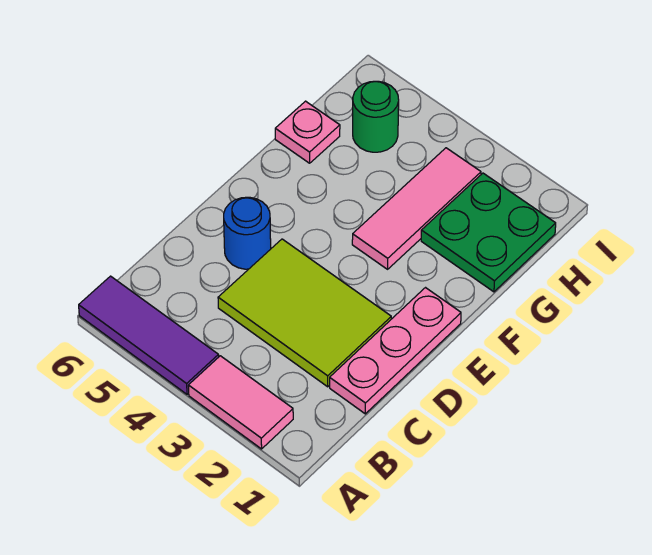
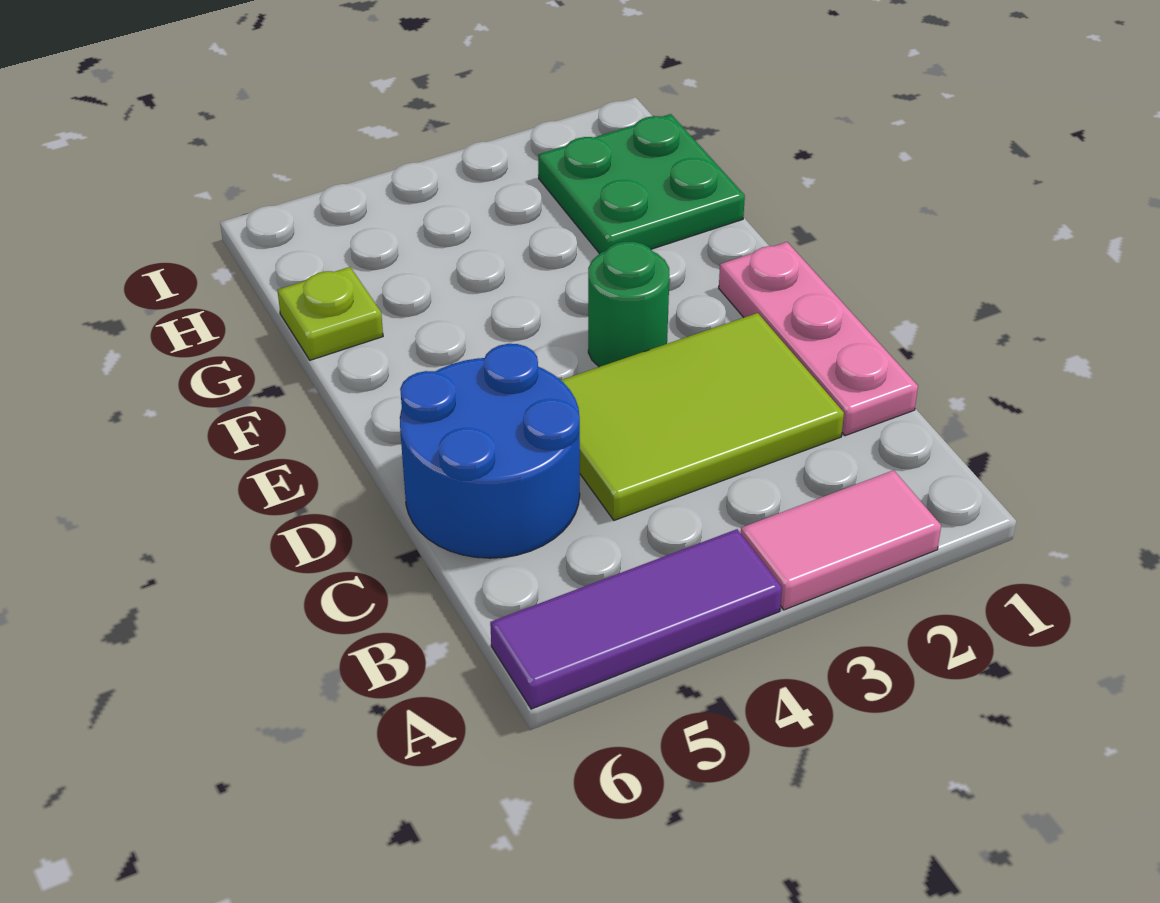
blue round brick D5 level 1 -> blue round brick C5:D6 level 1
pink tile F3:H3 level 1 -> none
pink plate G6 level 1 -> lime plate G6 level 1
green round brick H5 level 1 -> green round brick E3 level 1

